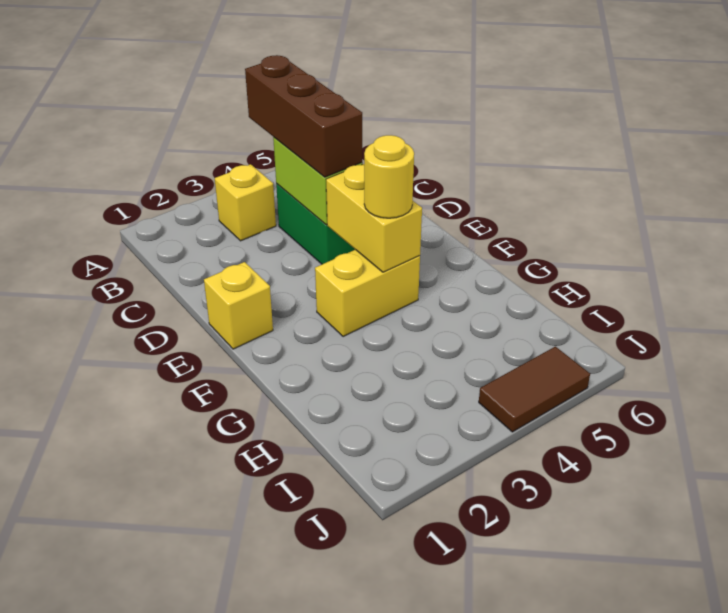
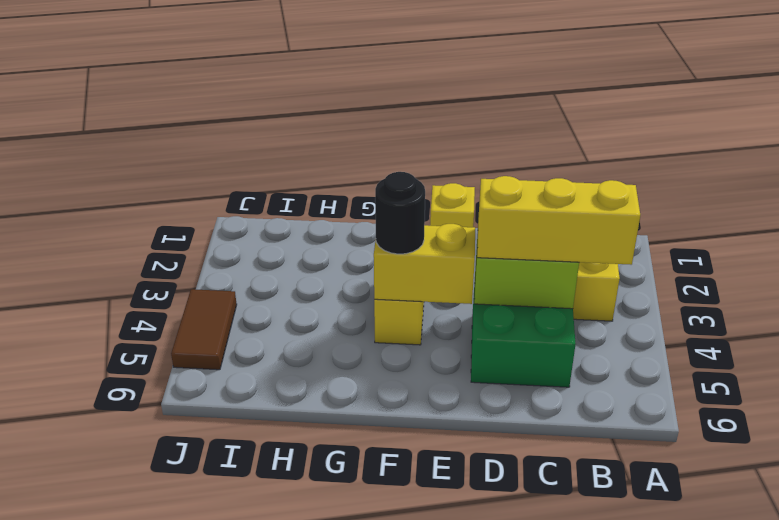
brown brick B4:D4 level 3 -> yellow brick B4:D4 level 3
yellow round brick F4 level 3 -> black round brick F4 level 3

